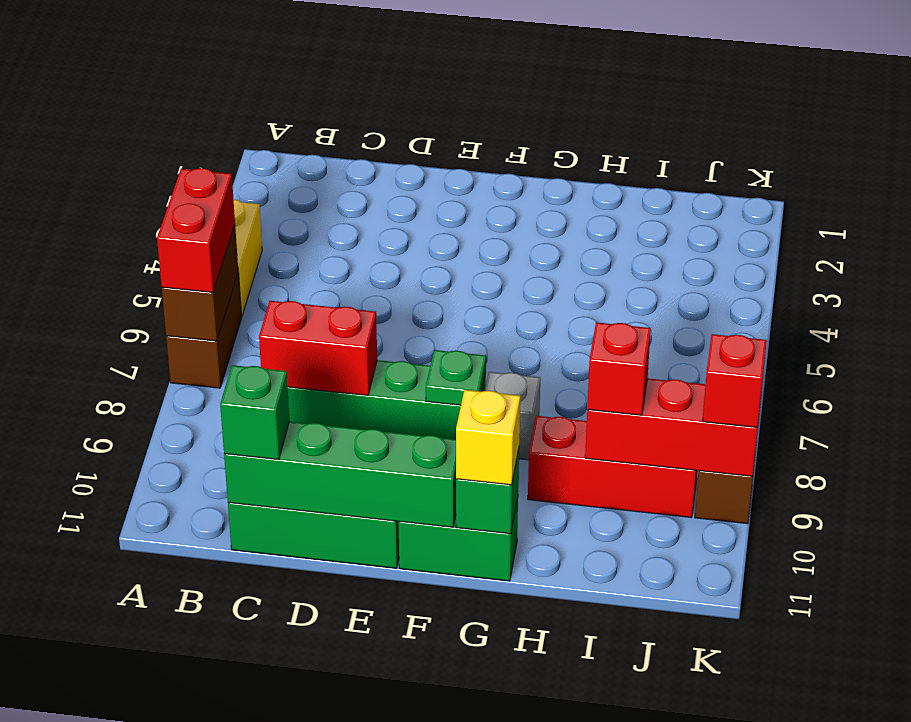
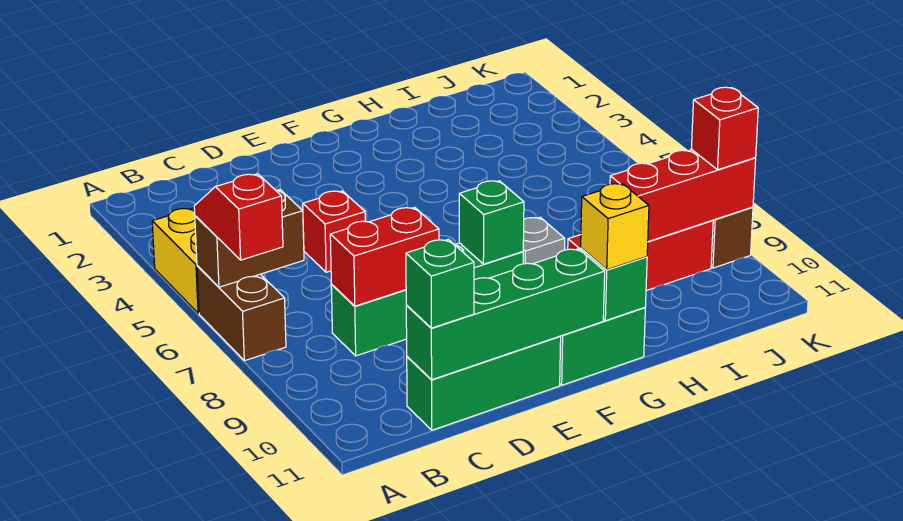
brown brick A6:A7 level 2 -> brown brick A6:B6 level 2
red brick A6:A7 level 3 -> red slope A6:A7 level 3 top 7
green plate F8 level 2 -> green brick F8 level 2
red brick I9 level 3 -> red brick D5 level 1

